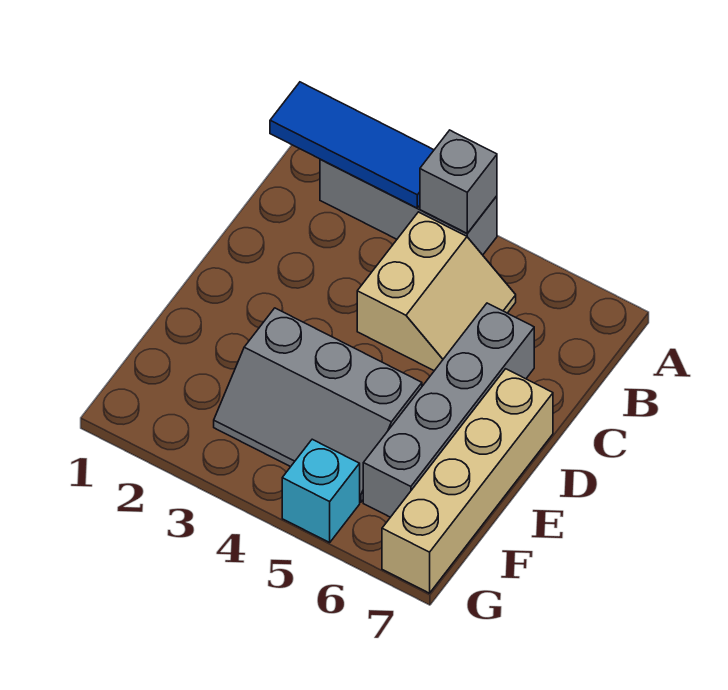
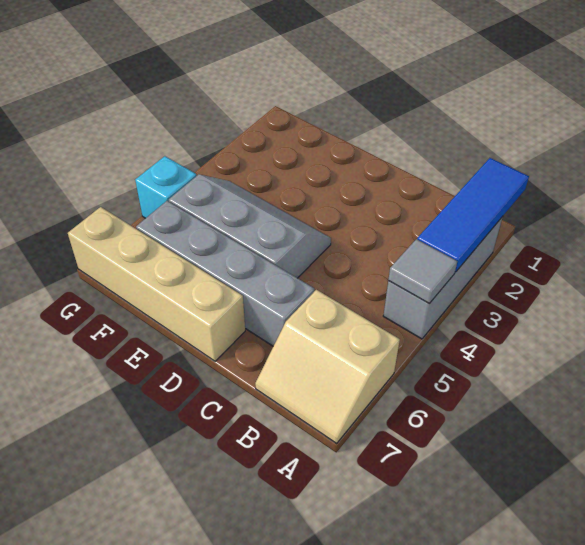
grey brick A4 level 2 -> grey tile A4 level 2
tan slope B4:C5 level 1 top 4 -> tan slope A6:B7 level 1 top 6
grey slope E3:F5 level 1 top E -> grey slope D4:F5 level 1 top 5

